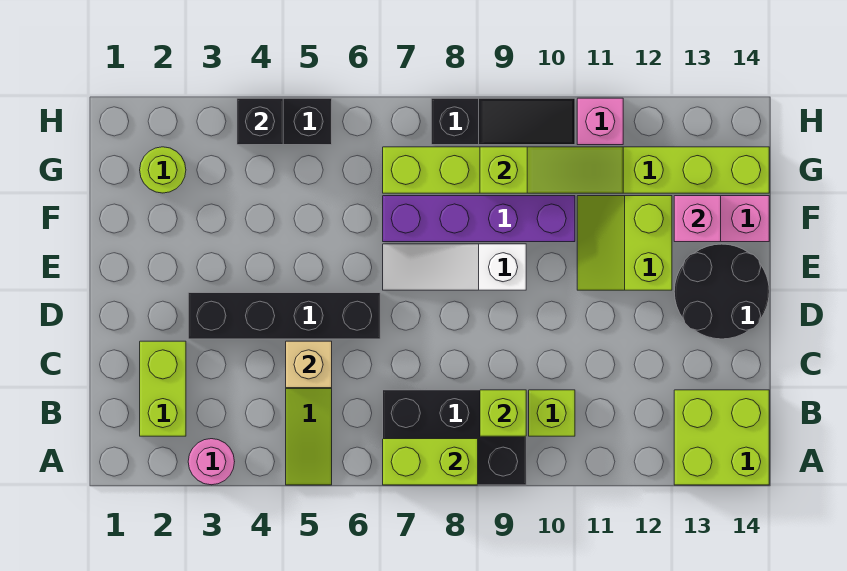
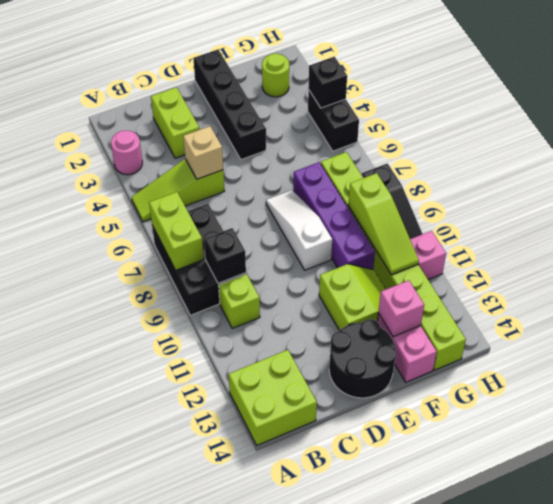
lime brick B2:C2 level 1 -> lime brick C2:C3 level 1
lime brick B9 level 2 -> black brick B9 level 2
black brick D3:D6 level 1 -> black brick E1:E4 level 1
lime slope E11:F12 level 1 top 12 -> lime slope E11:F12 level 1 top E

